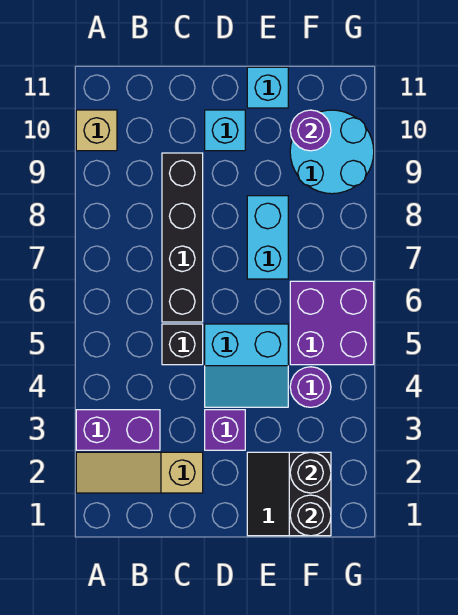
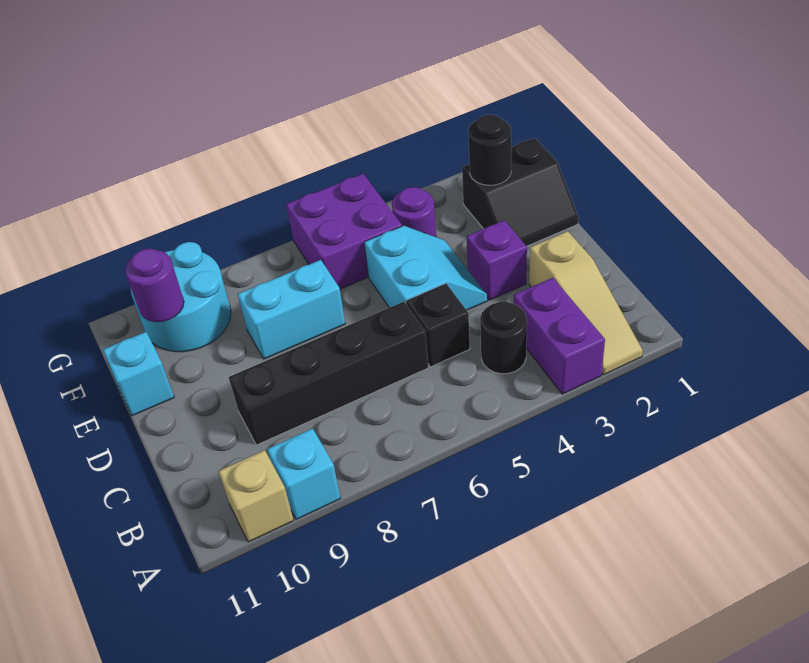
cyan brick D10 level 1 -> cyan brick A9 level 1
black round brick F1 level 2 -> black round brick B4 level 1

